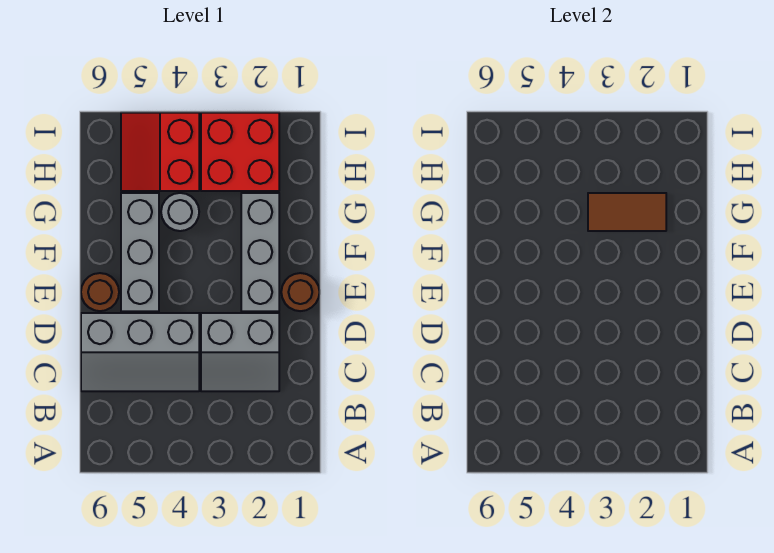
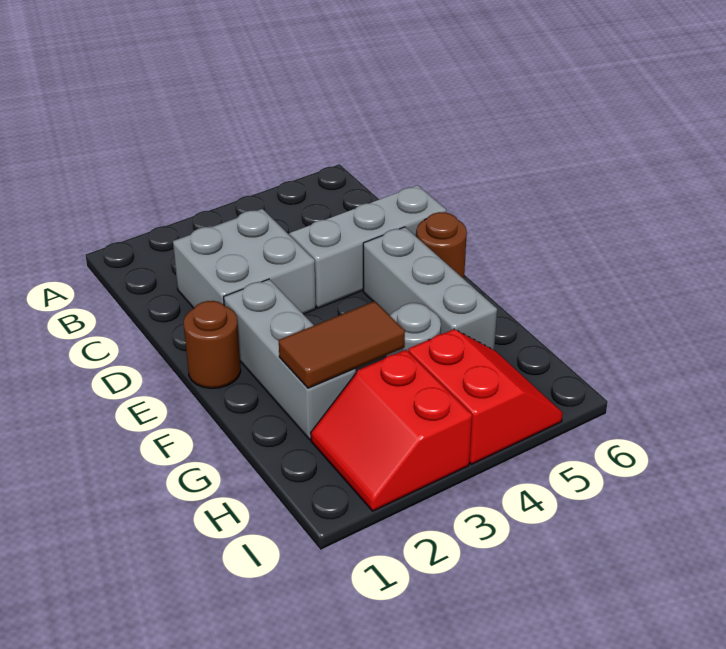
grey slope C2:D3 level 1 top D -> grey brick C2:D3 level 1
red brick H2:I3 level 1 -> red slope H2:I3 level 1 top 3

